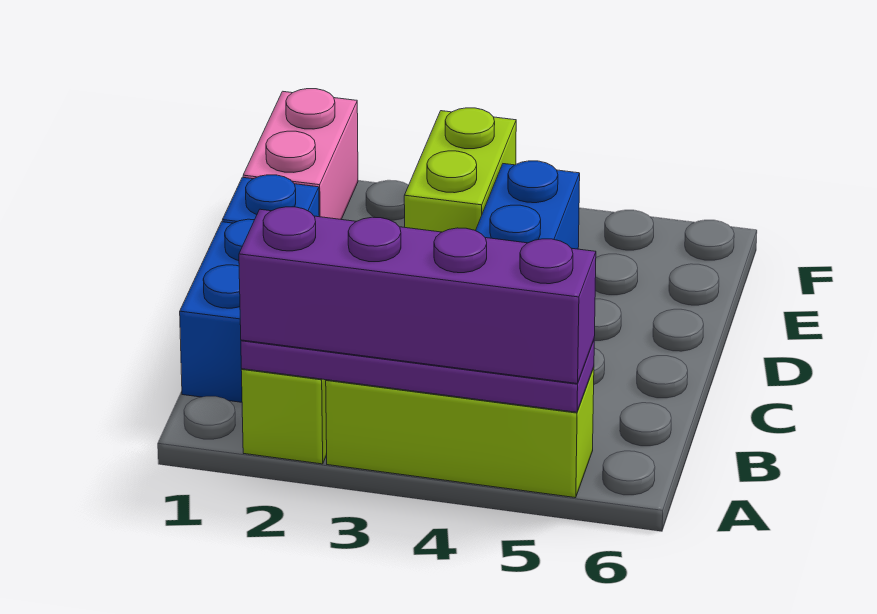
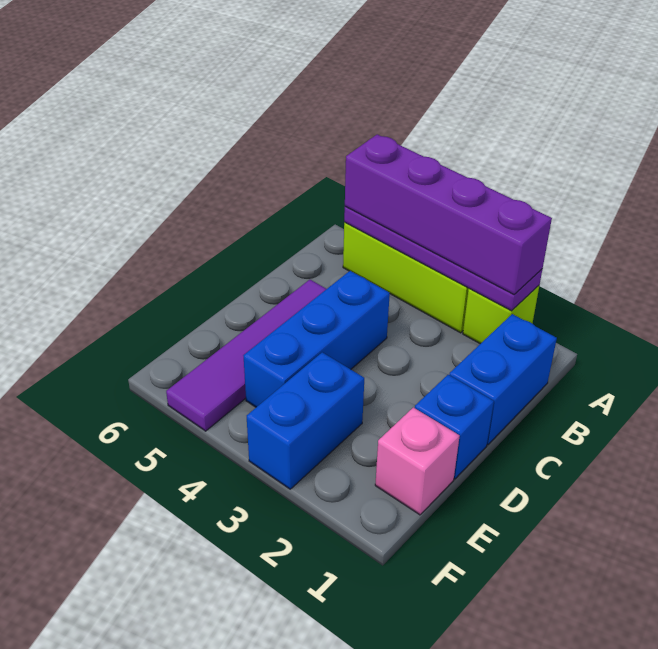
none -> purple tile C5:F5 level 1
pink brick E1:F1 level 1 -> pink brick E1 level 1
lime brick E3:F3 level 1 -> blue brick E3:F3 level 1

